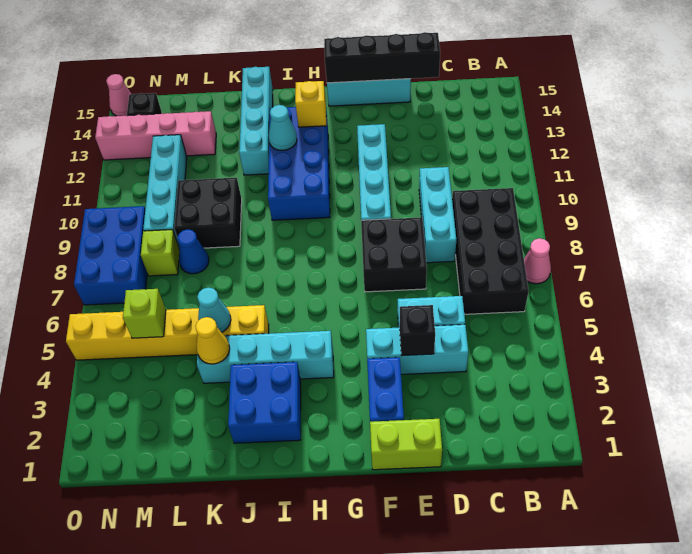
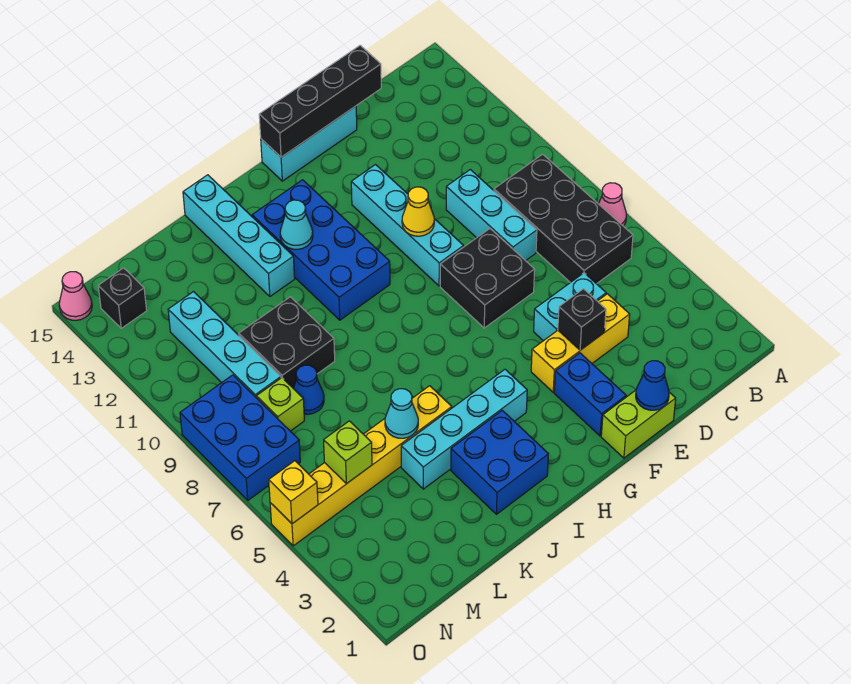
cyan brick D4:F4 level 1 -> yellow brick D4:F4 level 1
none -> blue cone E1 level 2
yellow brick H13 level 2 -> yellow brick O5 level 2
yellow cone K4 level 2 -> yellow cone F10 level 2
pink brick L13:O13 level 1 -> none

